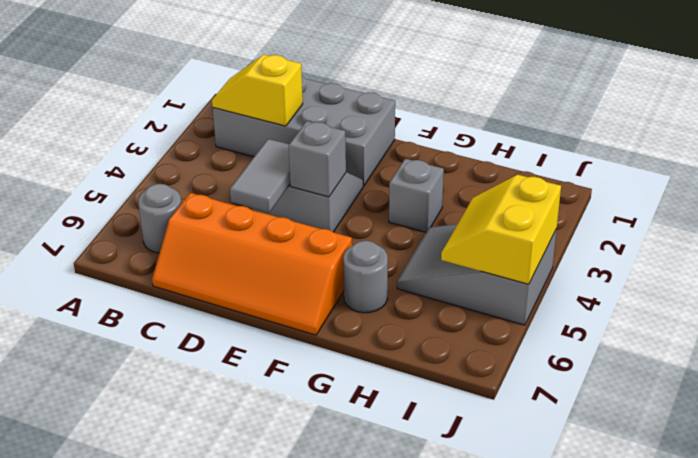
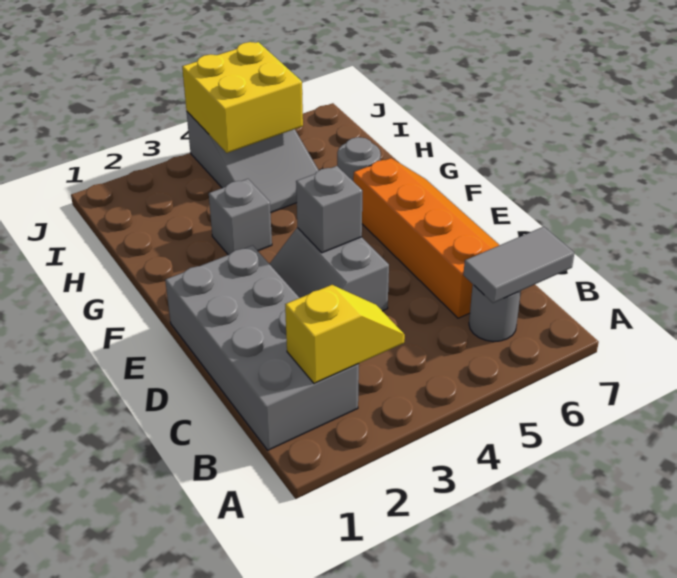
yellow slope B2:C2 level 2 top C -> yellow slope B2:B3 level 2 top 2
grey tile D4:D5 level 2 -> grey tile B6:B7 level 2
yellow slope I4:J5 level 2 top J -> yellow brick I4:J5 level 2

